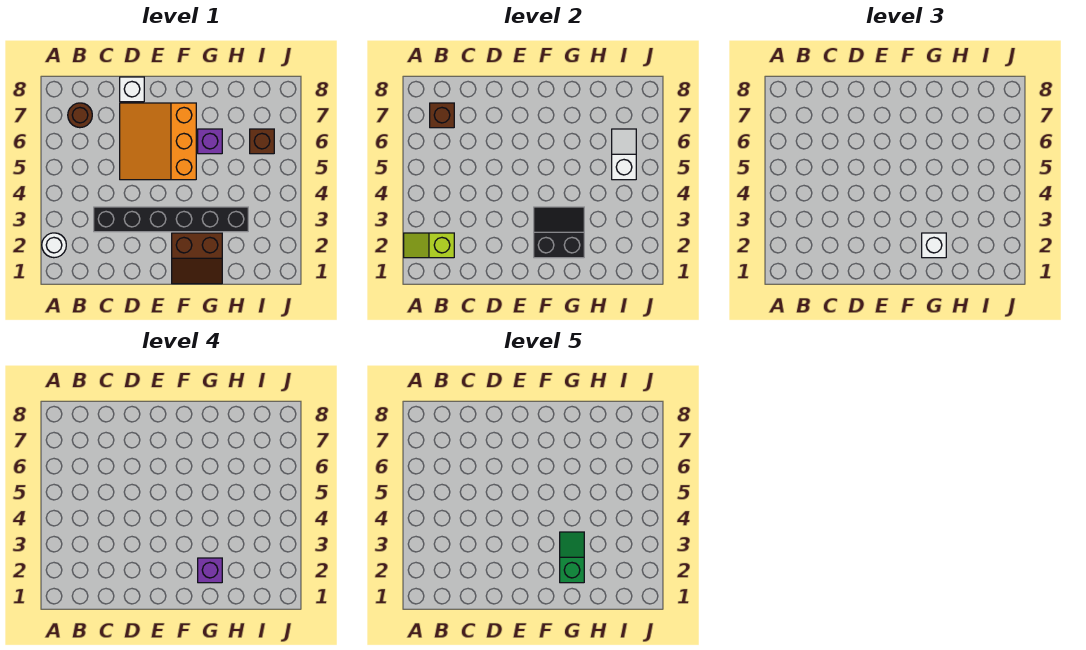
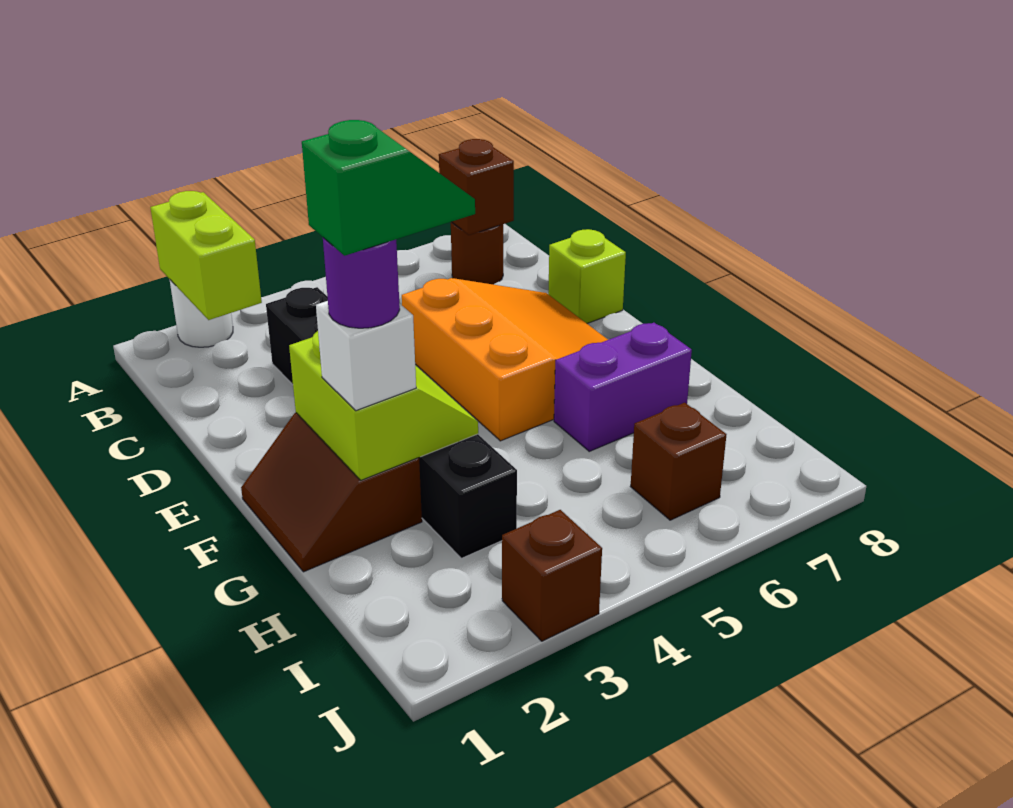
lime slope A2:B2 level 2 top B -> lime brick A2:B2 level 2
orange slope D5:F7 level 1 top F -> orange slope D5:F7 level 1 top 5
white brick D8 level 1 -> lime brick D8 level 1
black slope F2:G3 level 2 top 2 -> lime slope F2:G3 level 2 top 2
purple brick G2 level 4 -> purple round brick G2 level 4
purple brick G6 level 1 -> purple brick G6:G7 level 1
white slope I5:I6 level 2 top 5 -> none
none -> brown brick J3 level 1

